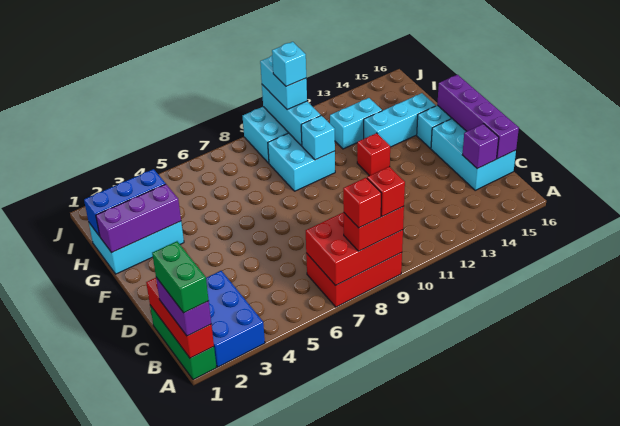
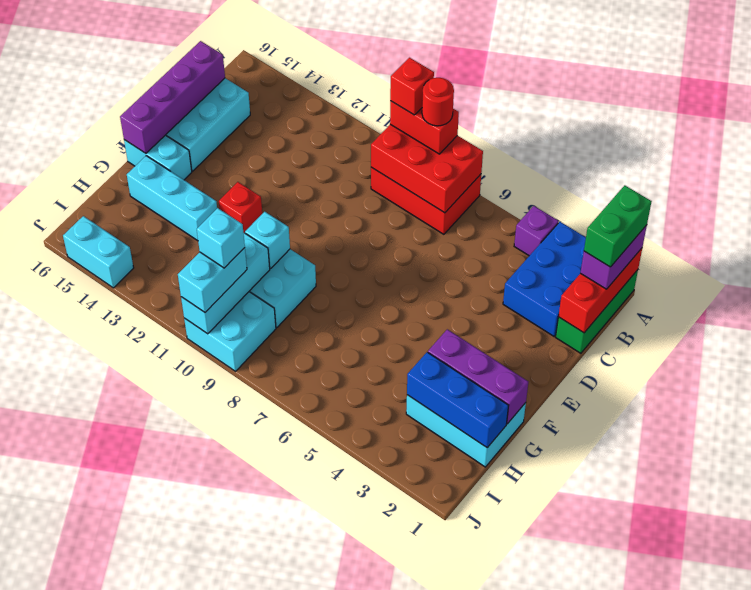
red brick A8 level 4 -> red round brick A8 level 4
purple brick C15 level 2 -> purple brick A4 level 1
cyan brick H12:H13 level 1 -> cyan brick J14:J15 level 1

